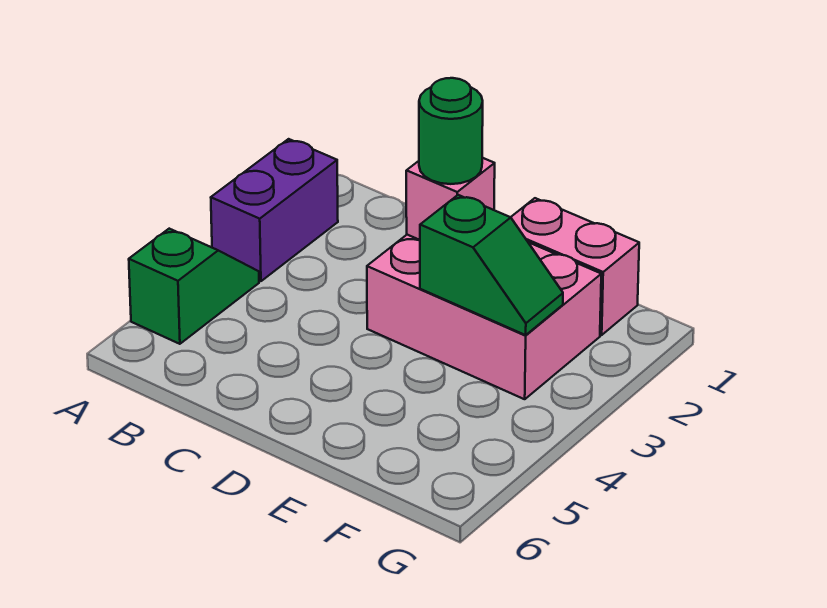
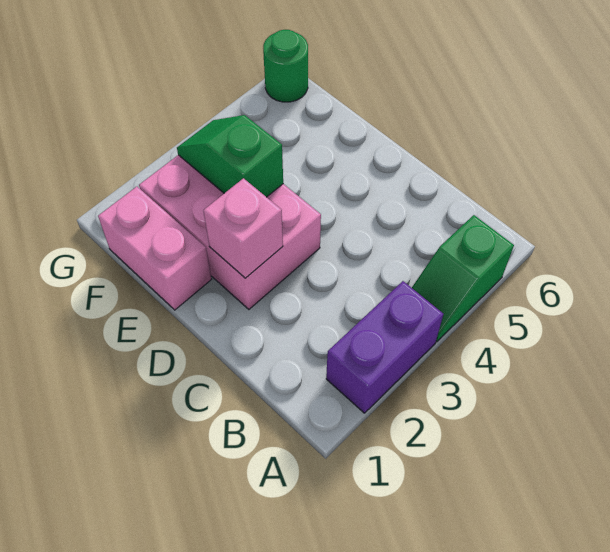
green round brick D2 level 3 -> green round brick G6 level 1

